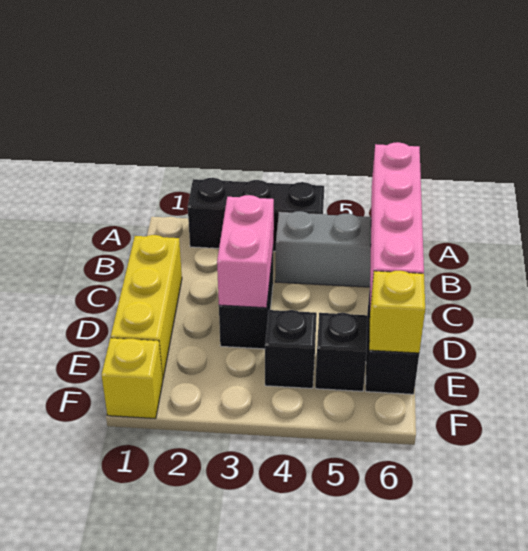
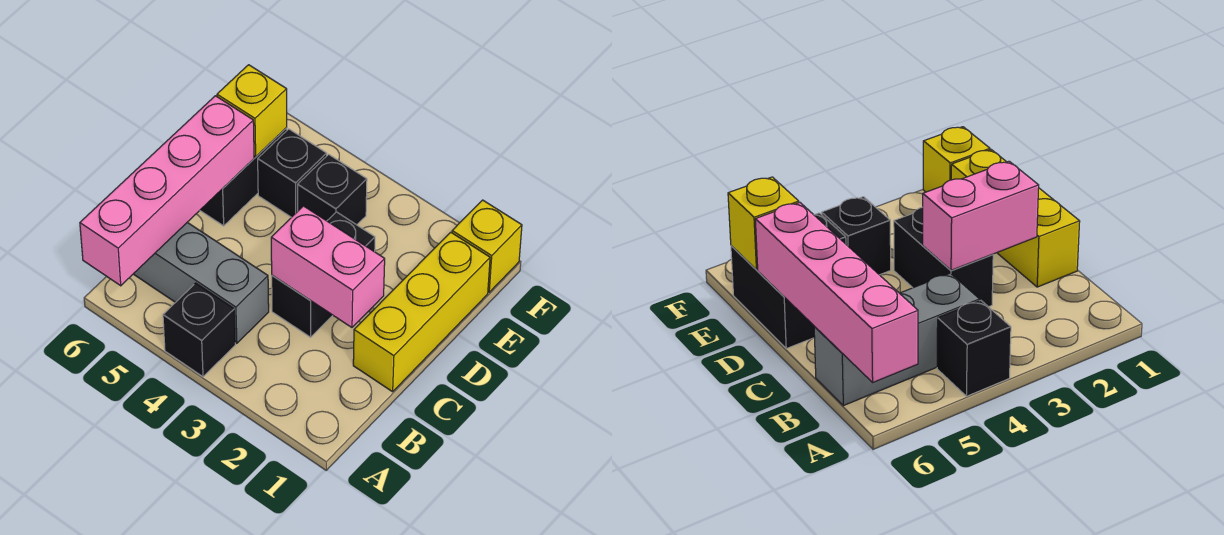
black brick A2:A4 level 1 -> black brick A4 level 1
pink brick C3:D3 level 2 -> pink brick C2:C3 level 2

